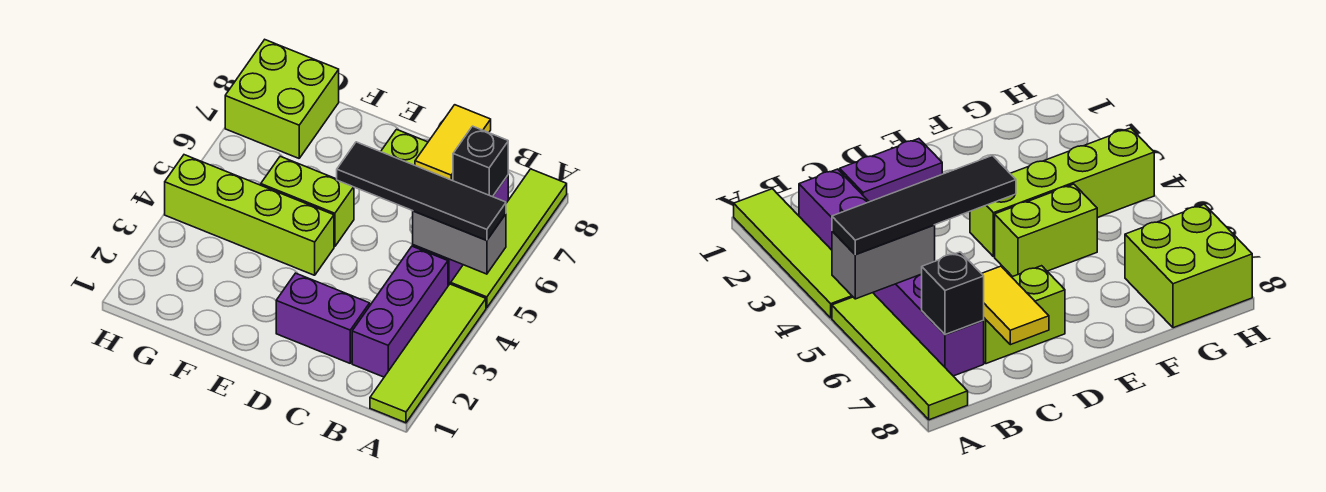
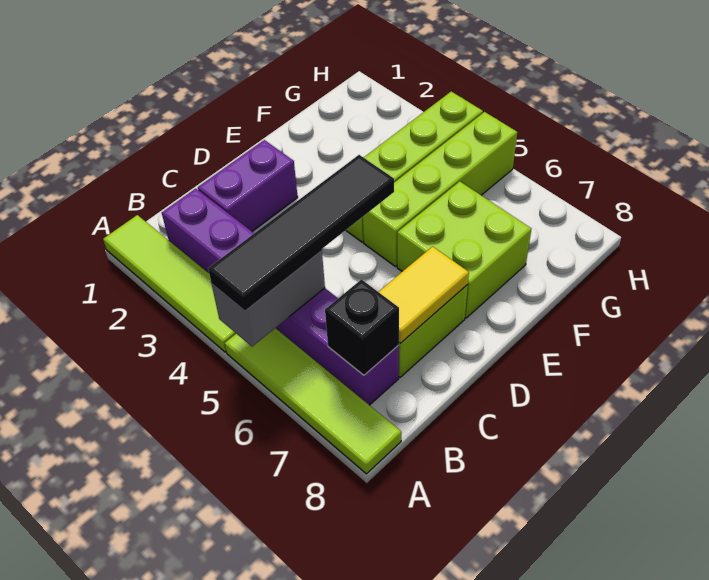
yellow tile C7:C8 level 2 -> yellow tile C7:D7 level 2
lime brick E5:F5 level 1 -> lime brick E5:H5 level 1
lime brick G7:H8 level 1 -> lime brick E6:F7 level 1

